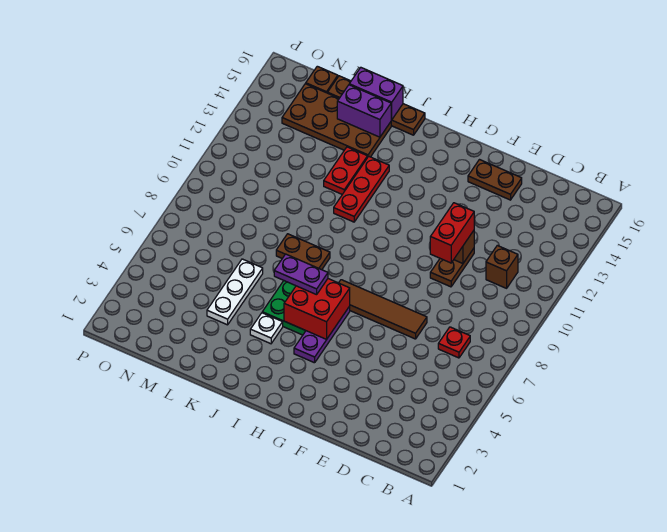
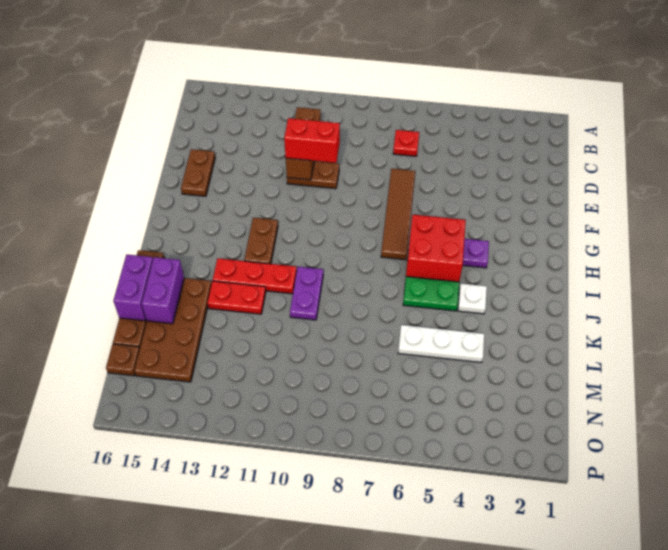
purple plate I6:J6 level 3 -> purple plate J10:K10 level 1
brown plate J8:K8 level 1 -> brown plate H12:I12 level 1

